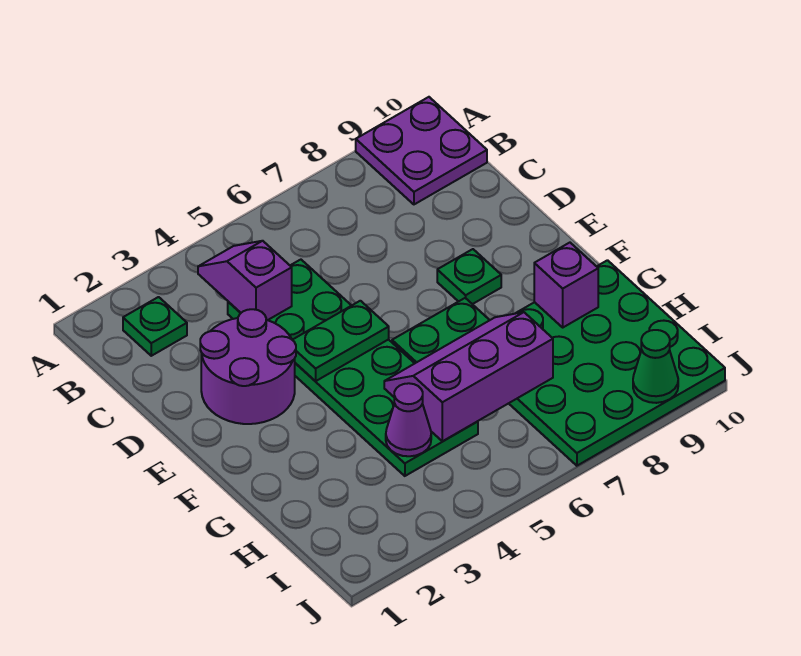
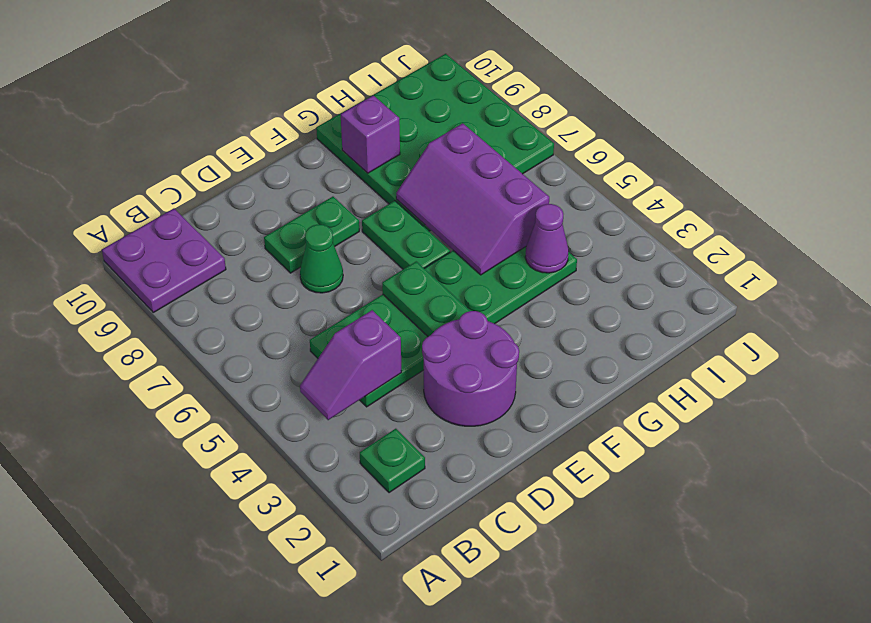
green plate E8 level 1 -> green plate D8:E8 level 1
green cone J9 level 2 -> green cone D7 level 1

